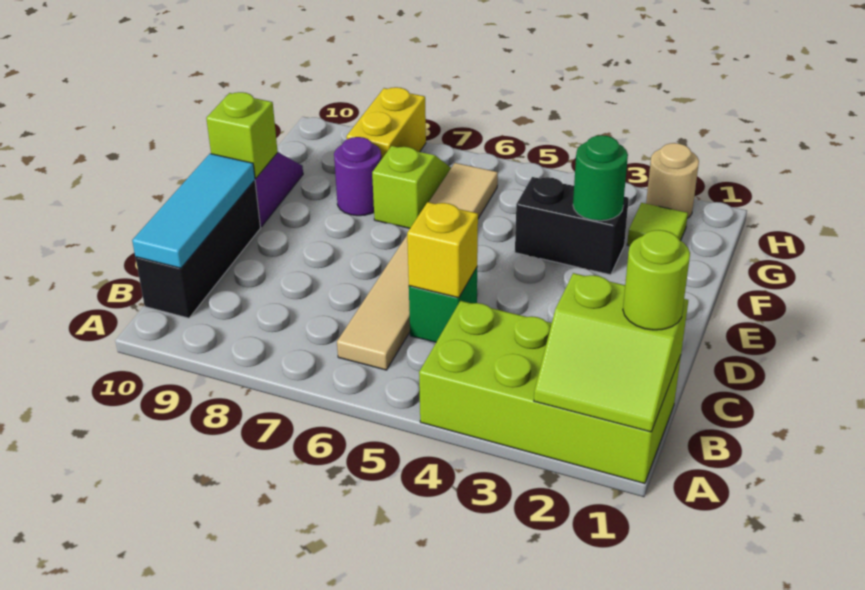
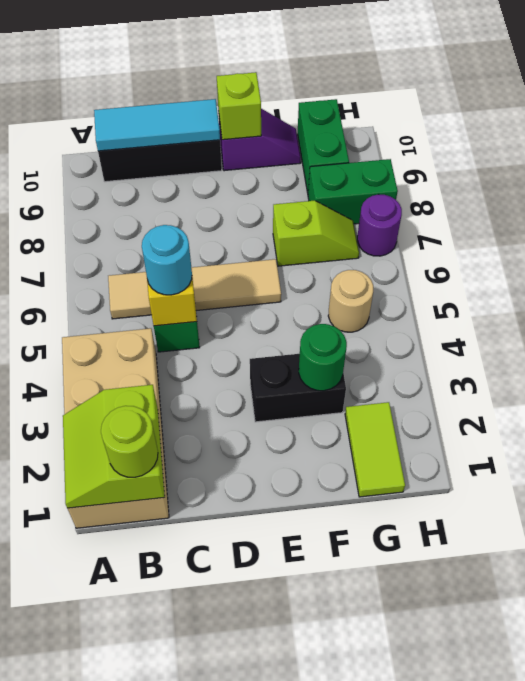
lime brick A1:B4 level 1 -> tan brick A1:B4 level 1
tan tile B6:G6 level 1 -> tan tile B6:E6 level 1
none -> cyan round brick C5 level 3
black brick F3:F4 level 1 -> black brick E3:F3 level 1
purple round brick F8 level 1 -> purple round brick H7 level 1
lime tile G2 level 1 -> lime tile G1:G2 level 1
yellow brick G8:H8 level 1 -> green brick G8:H8 level 1
none -> green brick G9:G10 level 1
tan round brick H2 level 1 -> tan round brick G5 level 1

